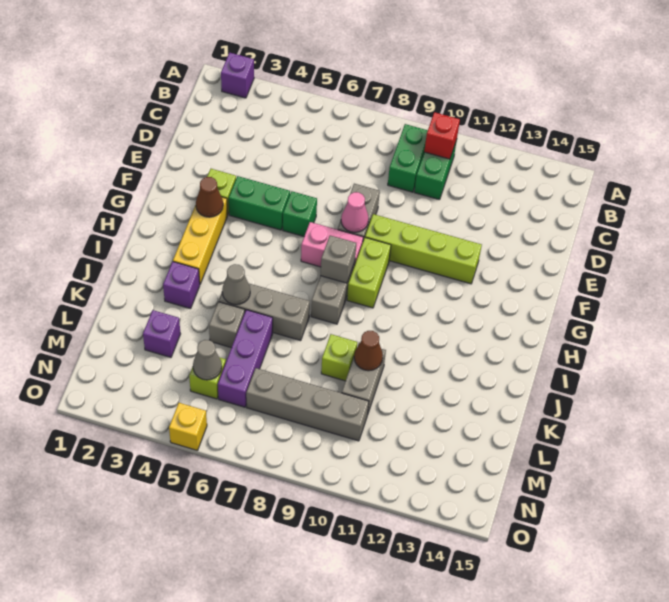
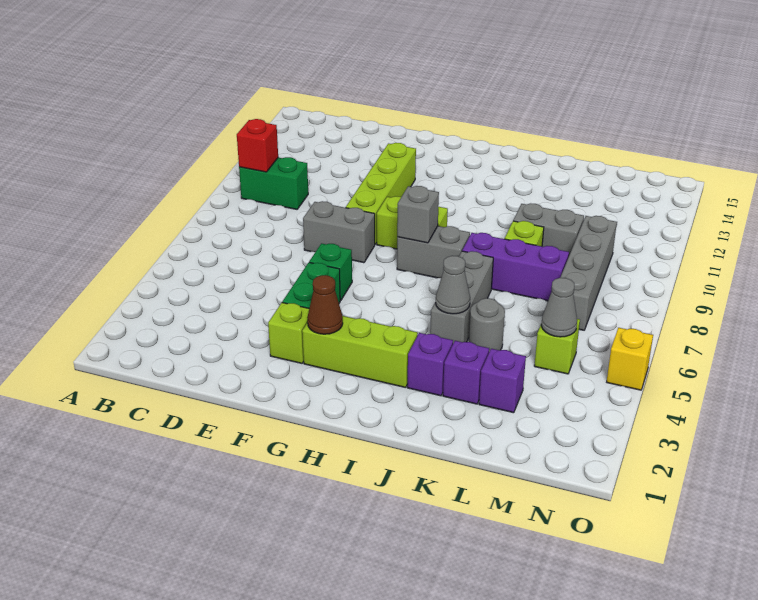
purple brick A2 level 1 -> purple brick K3 level 1
green brick B9:C9 level 1 -> none
pink cone F8 level 2 -> none
yellow brick G3:I3 level 1 -> lime brick G3:I3 level 1
pink brick G7:G8 level 1 -> none
grey brick K5 level 1 -> grey round brick K5 level 1
purple brick K6:M6 level 1 -> purple brick J8:L8 level 1
brown cone K10 level 2 -> none

